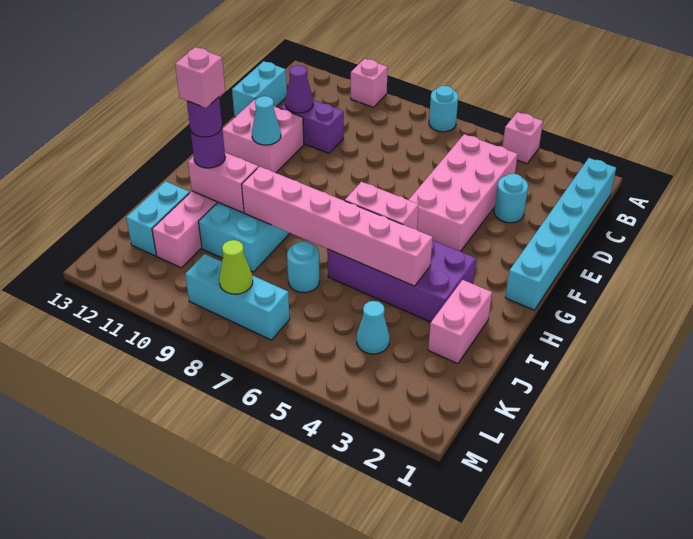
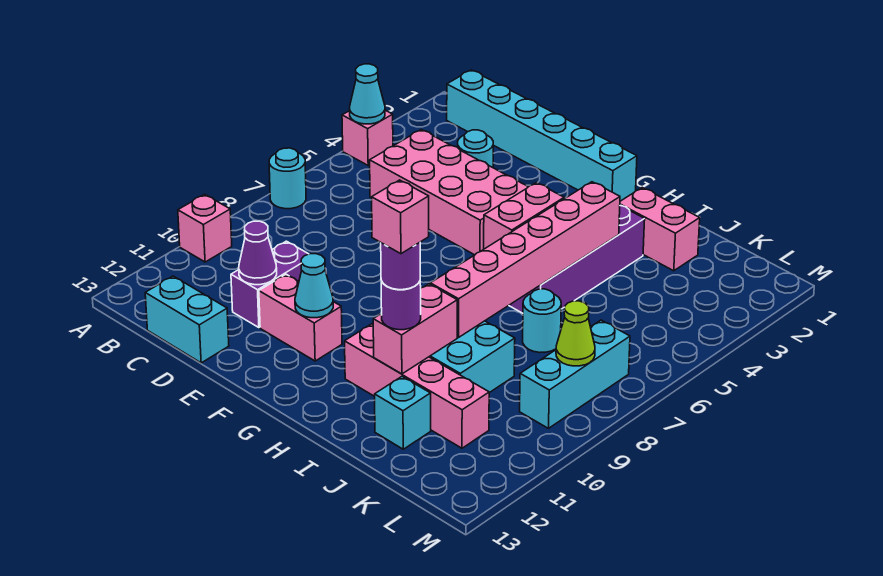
pink brick E11:F12 level 1 -> pink brick E11:F11 level 1
cyan brick J12:K12 level 1 -> cyan brick J12 level 1
cyan cone K4 level 1 -> cyan cone A4 level 2

